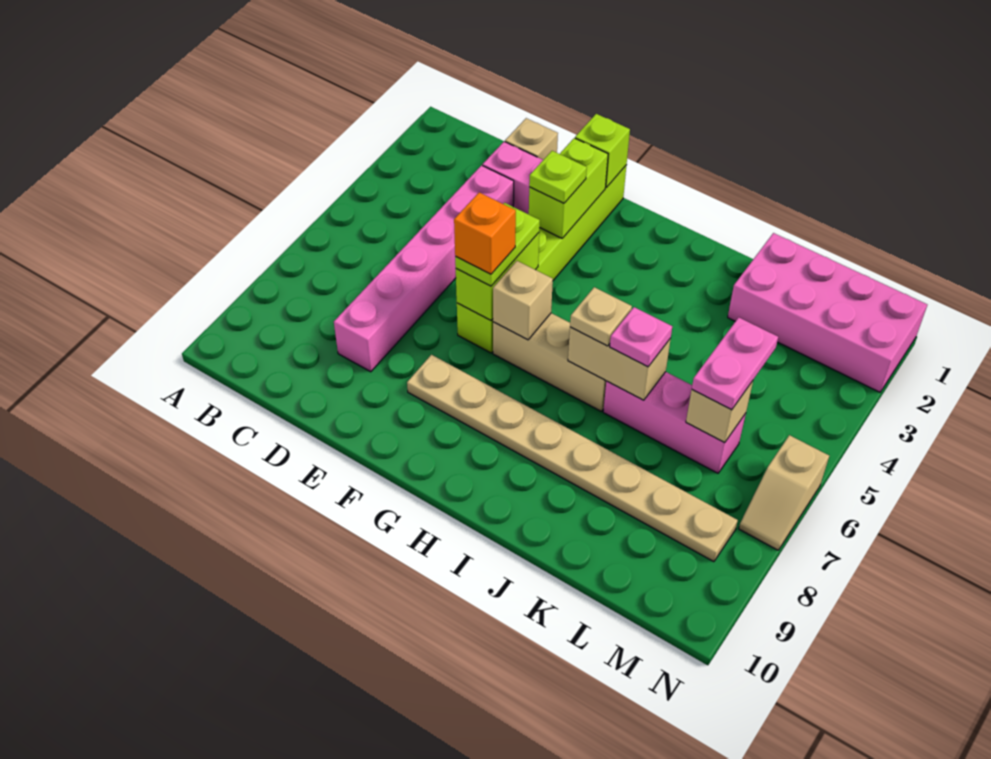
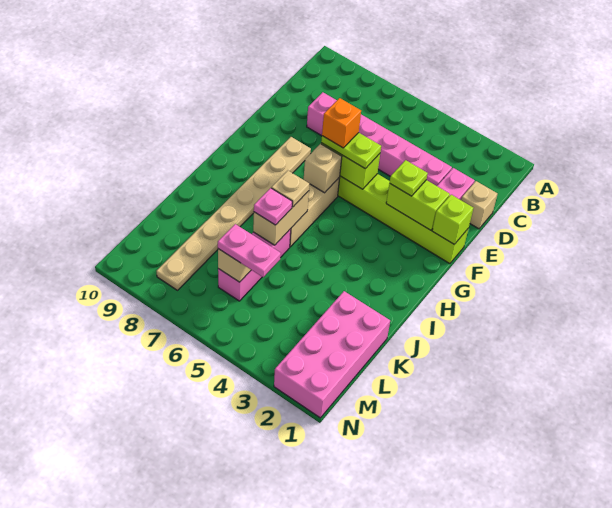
tan slope N6:N7 level 1 top 6 -> none

